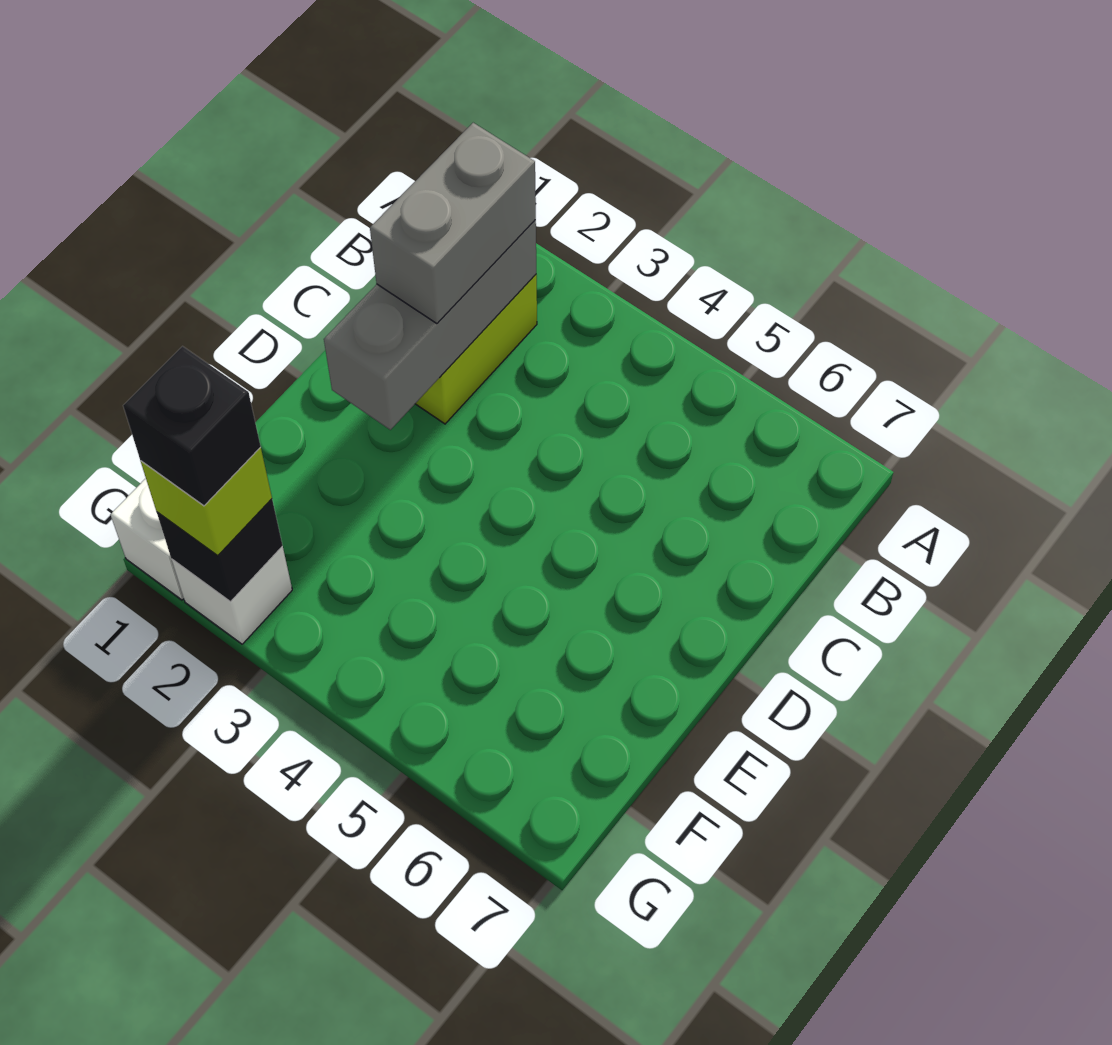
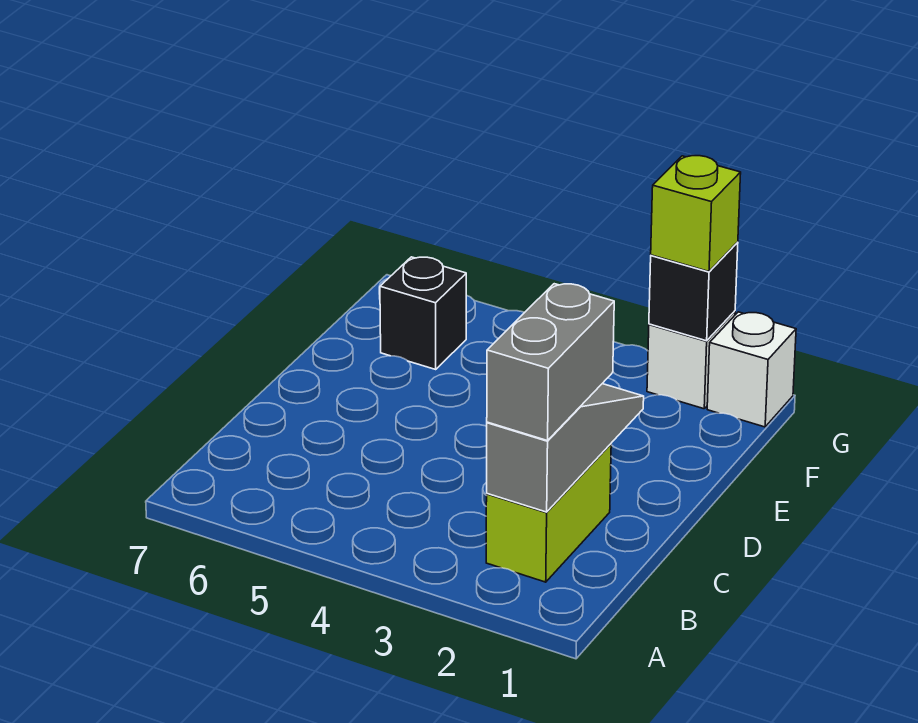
grey brick B2:D2 level 2 -> grey slope B2:D2 level 2 top B
black brick G2 level 4 -> black brick F6 level 1

